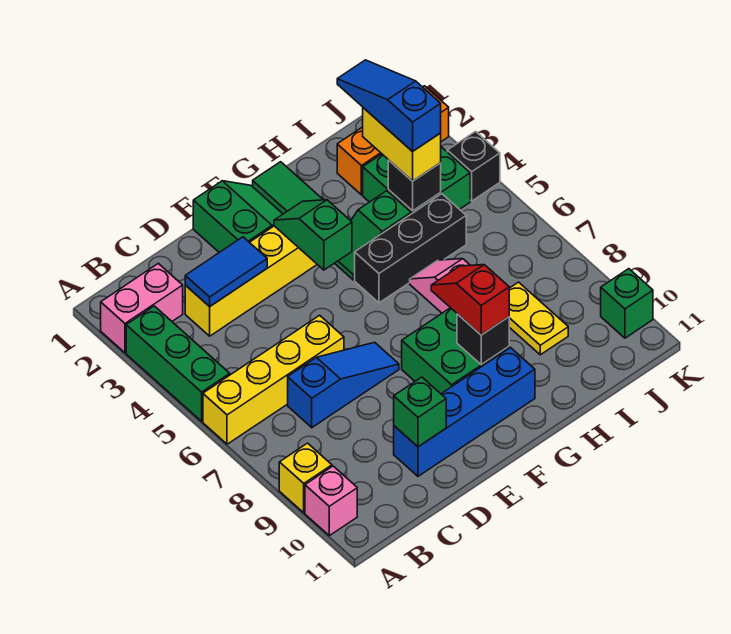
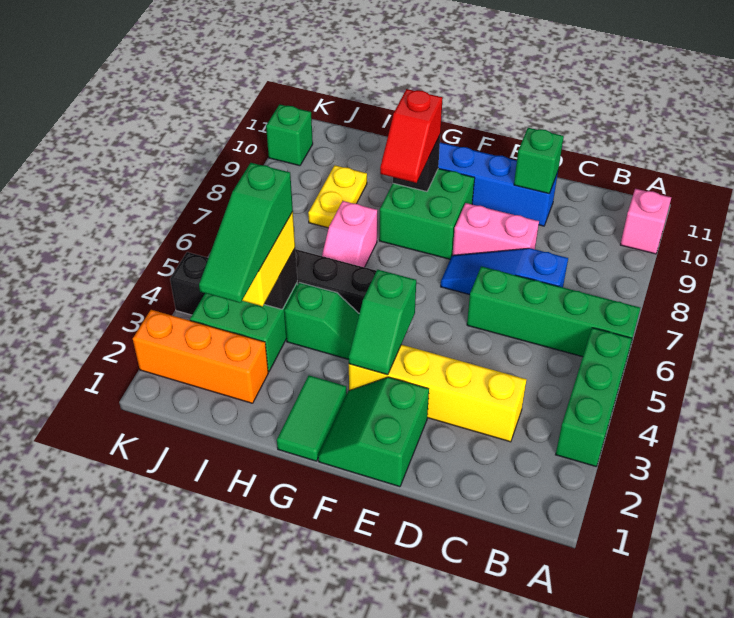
pink brick A2:B2 level 1 -> pink brick D8:E8 level 1
yellow brick A6:D6 level 1 -> green brick A6:D6 level 1
yellow brick A9 level 1 -> none
blue tile C3:D3 level 2 -> none
blue slope I2:I4 level 4 top 4 -> green slope I2:I4 level 4 top 4

